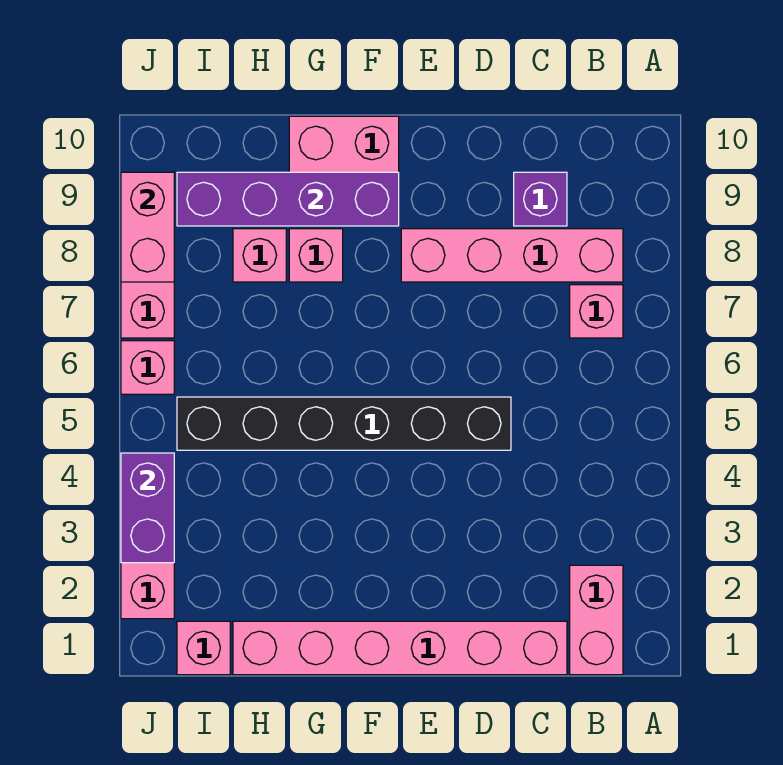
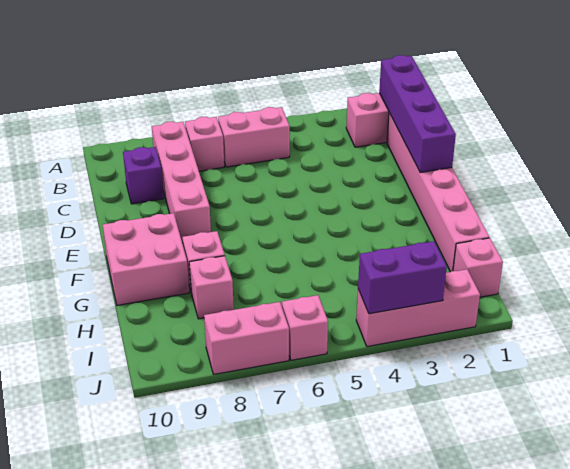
black brick D5:I5 level 1 -> none
purple brick F9:I9 level 2 -> purple brick B1:E1 level 2
pink brick J8:J9 level 2 -> pink brick B5:B6 level 1

